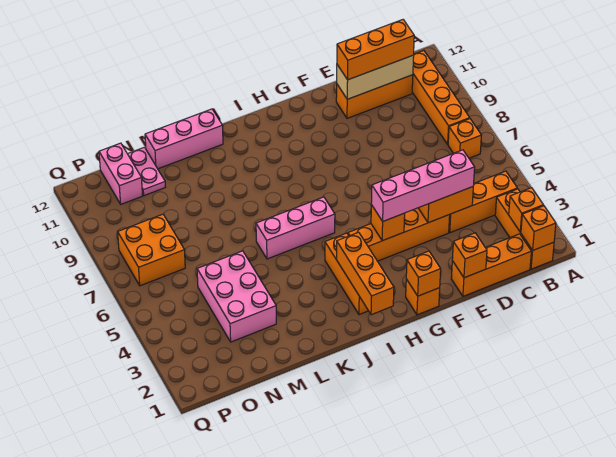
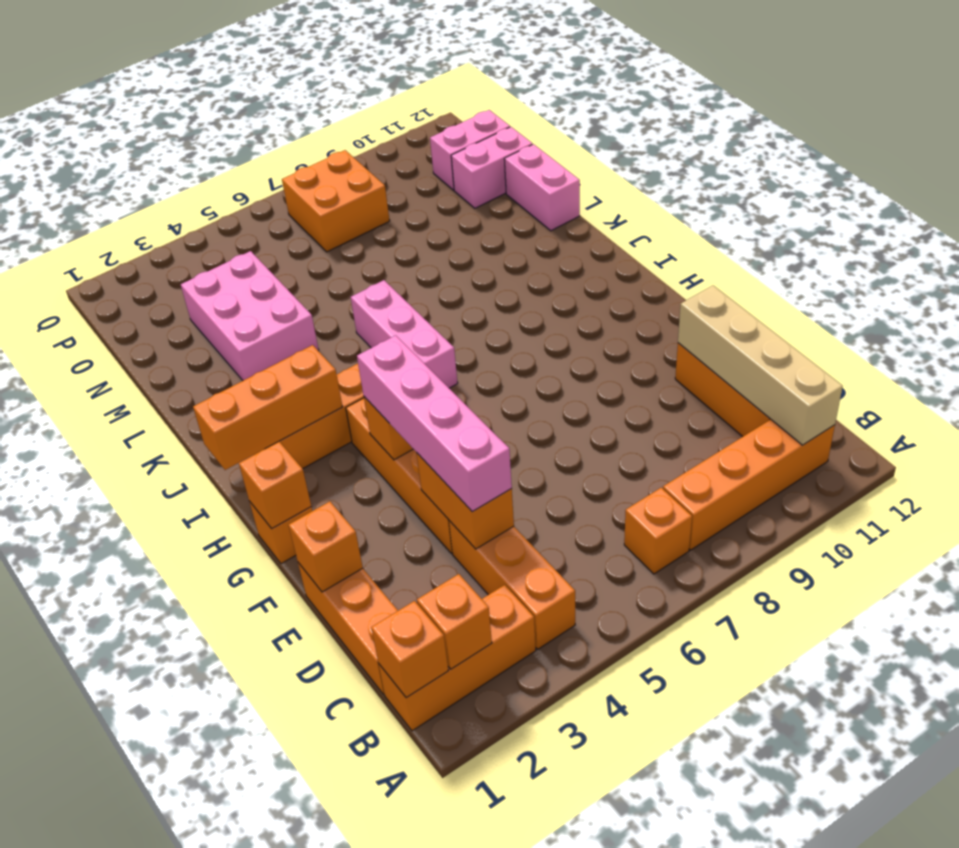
tan brick C11:E11 level 2 -> tan brick B11:E11 level 2
orange brick C11:E11 level 3 -> none
pink brick K12:M12 level 1 -> pink brick L12:M12 level 1
pink brick M3:N5 level 1 -> pink brick L3:N4 level 1
pink plate N11:N12 level 1 -> pink brick N11:N12 level 1

